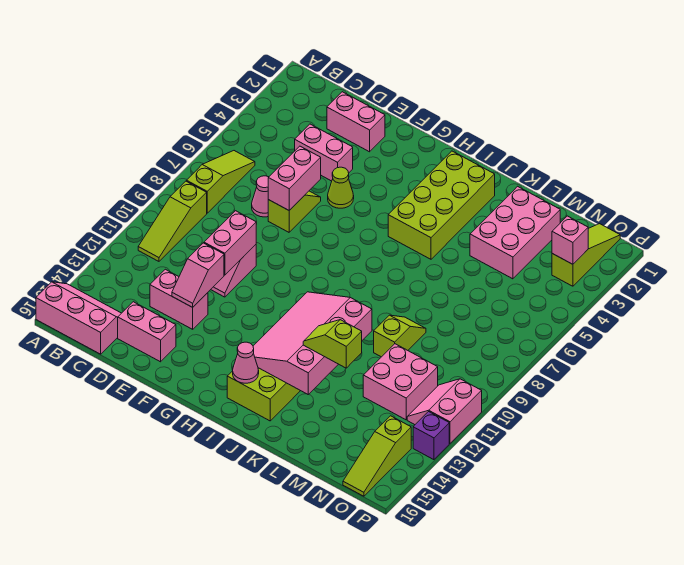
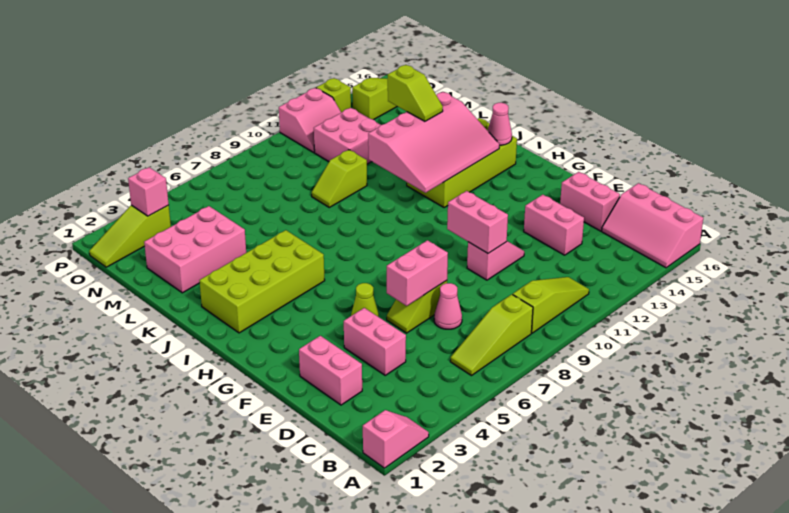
pink brick E10:E11 level 2 -> pink brick E10:F10 level 2
pink slope E12:E13 level 2 top 12 -> pink slope A1:A2 level 1 top 1
purple brick P13 level 1 -> lime brick P13 level 1

